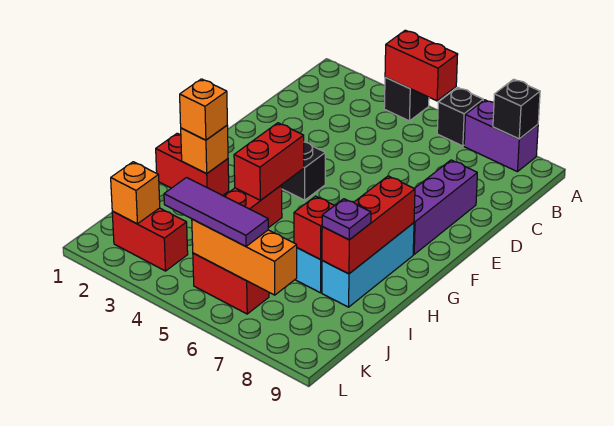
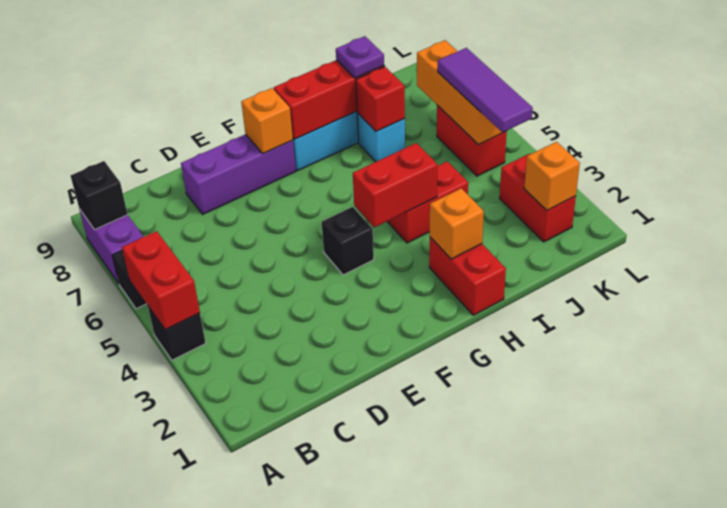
orange brick H2 level 3 -> orange brick F8 level 2

